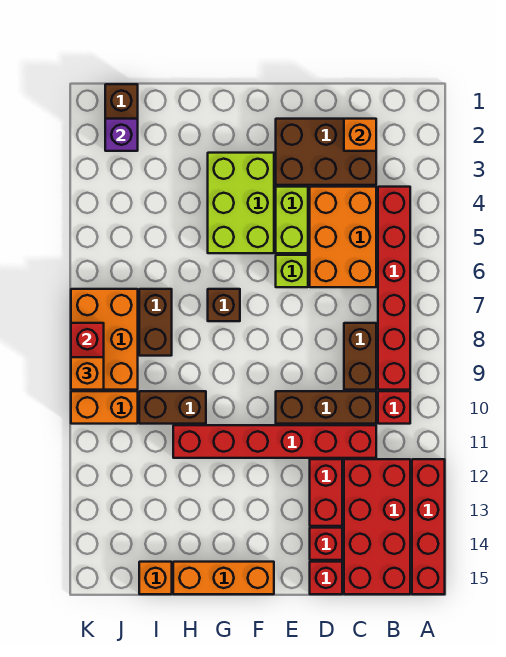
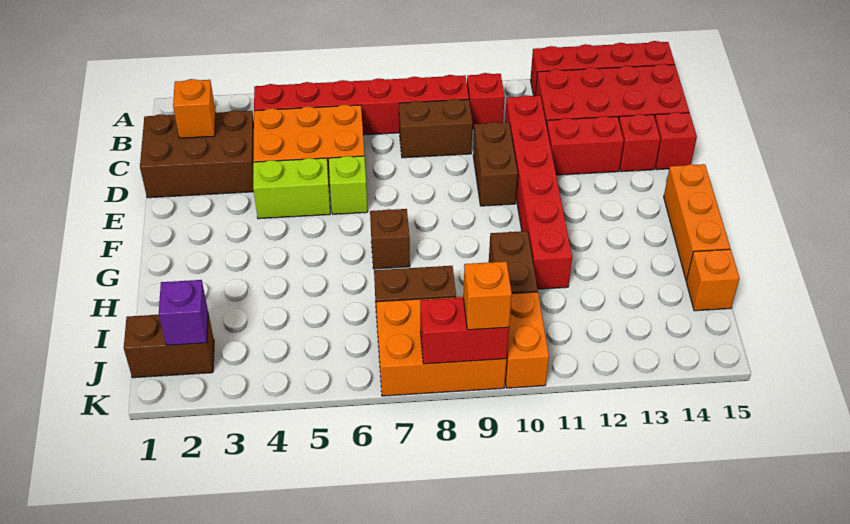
brown brick C2:E3 level 1 -> brown brick C1:D3 level 1
brown brick C10:E10 level 1 -> brown brick D10:E10 level 1
lime brick F3:G5 level 1 -> none

